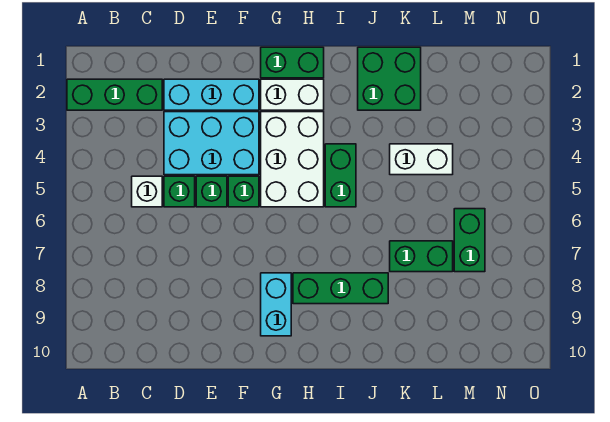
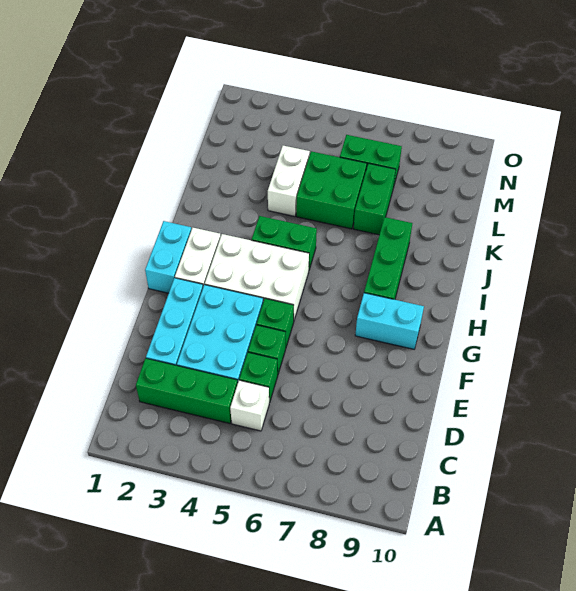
green brick A2:C2 level 1 -> green brick C2:C4 level 1
green brick G1:H1 level 1 -> cyan brick G1:H1 level 1
green brick J1:K2 level 1 -> green brick K5:L6 level 1

